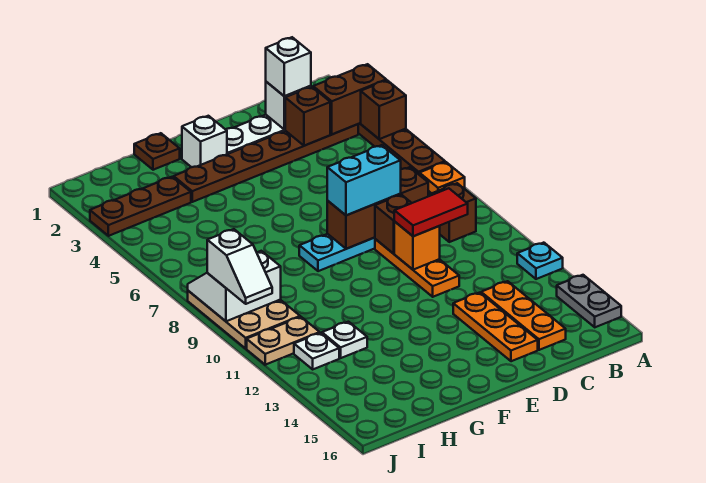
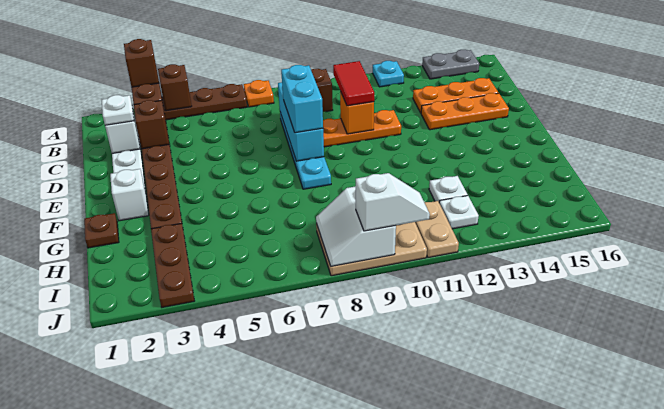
white brick C2 level 3 -> white plate C2 level 3
brown brick C8:E8 level 2 -> cyan brick C8:E8 level 2
brown brick D9 level 2 -> brown brick A3 level 3

